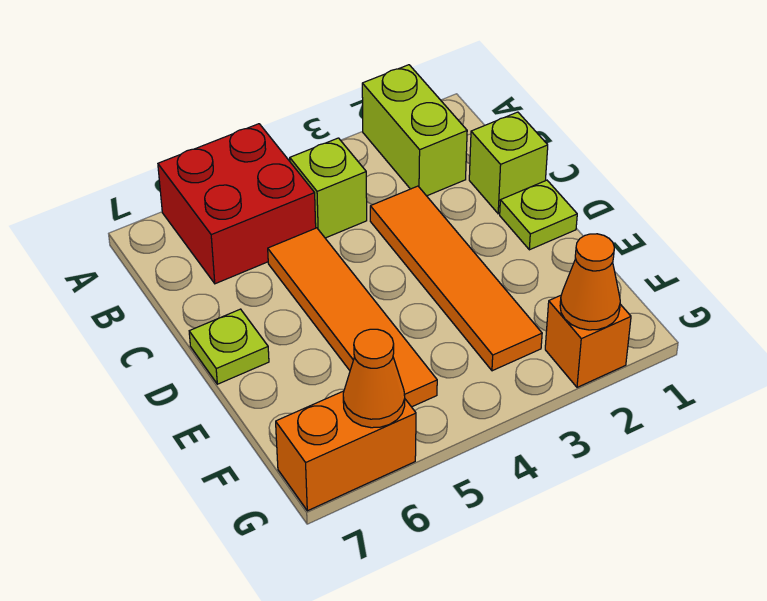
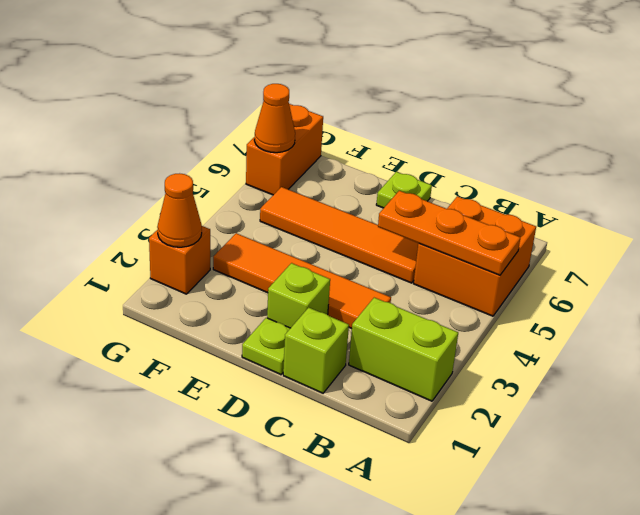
red brick A5:B6 level 1 -> orange brick A5:B6 level 1
none -> orange plate A5:C5 level 2
lime brick B4 level 1 -> lime brick D2 level 1

